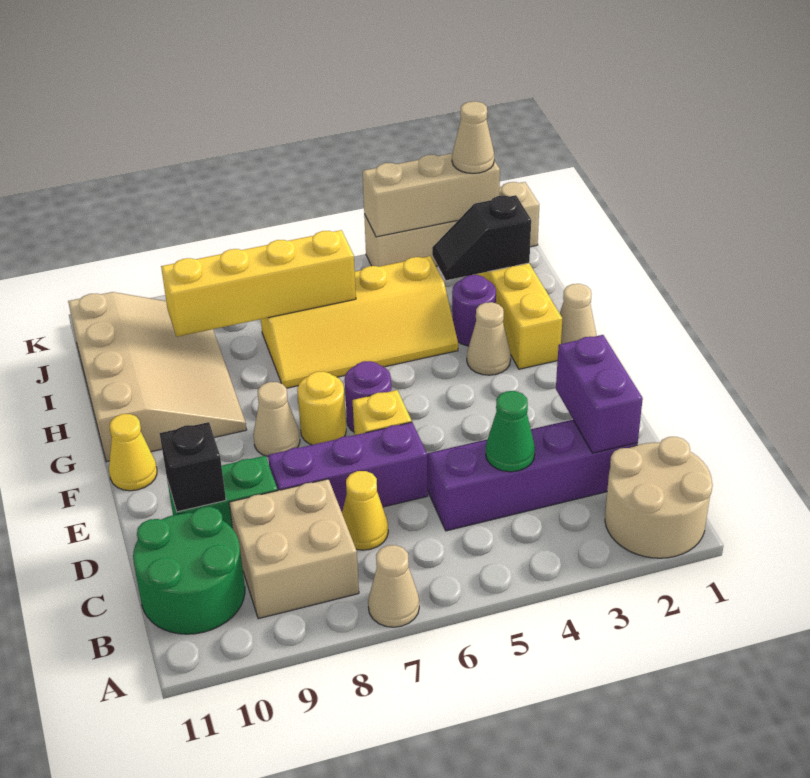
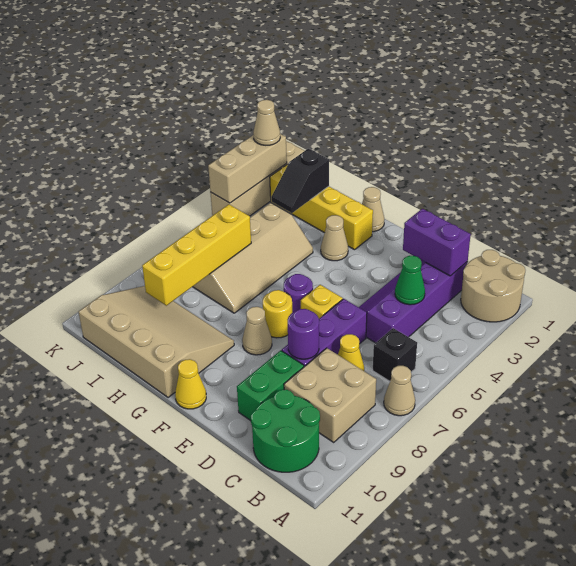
black brick D10 level 2 -> black brick B6 level 1
purple round brick H3 level 1 -> purple round brick D8 level 2
yellow slope H4:I7 level 1 top I -> tan slope H4:I7 level 1 top I

